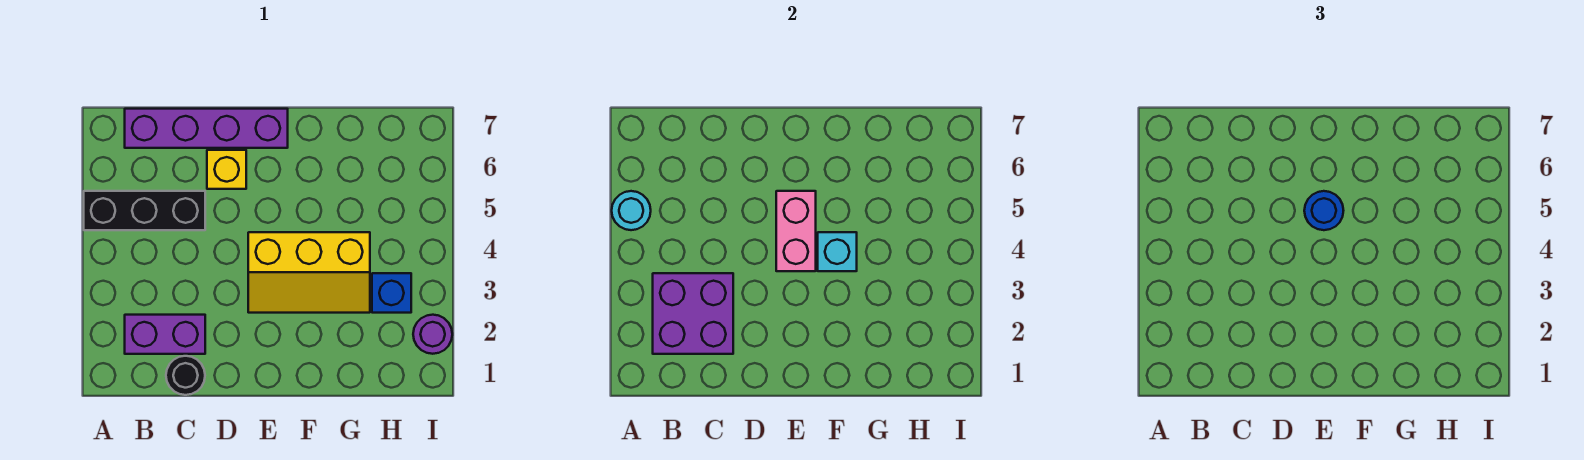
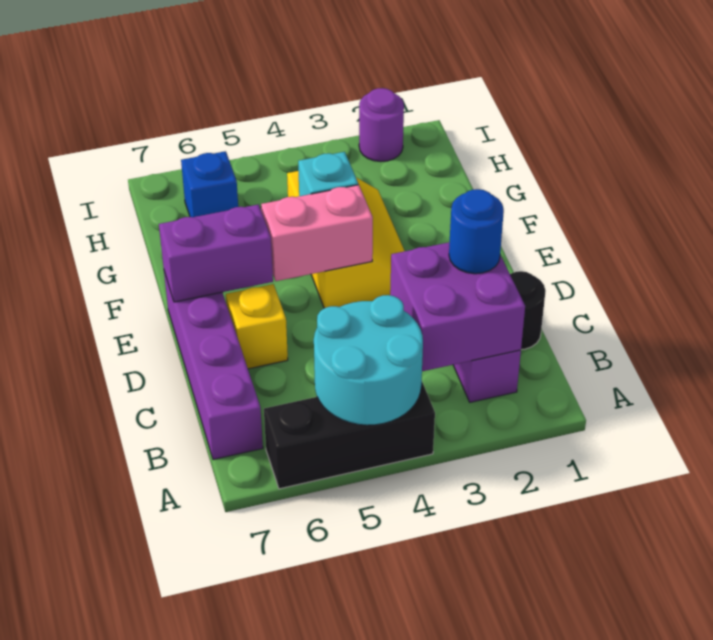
black brick A5:C5 level 1 -> black brick A4:A6 level 1
cyan round brick A5 level 2 -> cyan round brick A4:B5 level 2
blue round brick E5 level 3 -> blue round brick C2 level 3
none -> purple brick E6:E7 level 2
blue brick H3 level 1 -> blue brick H6 level 1

